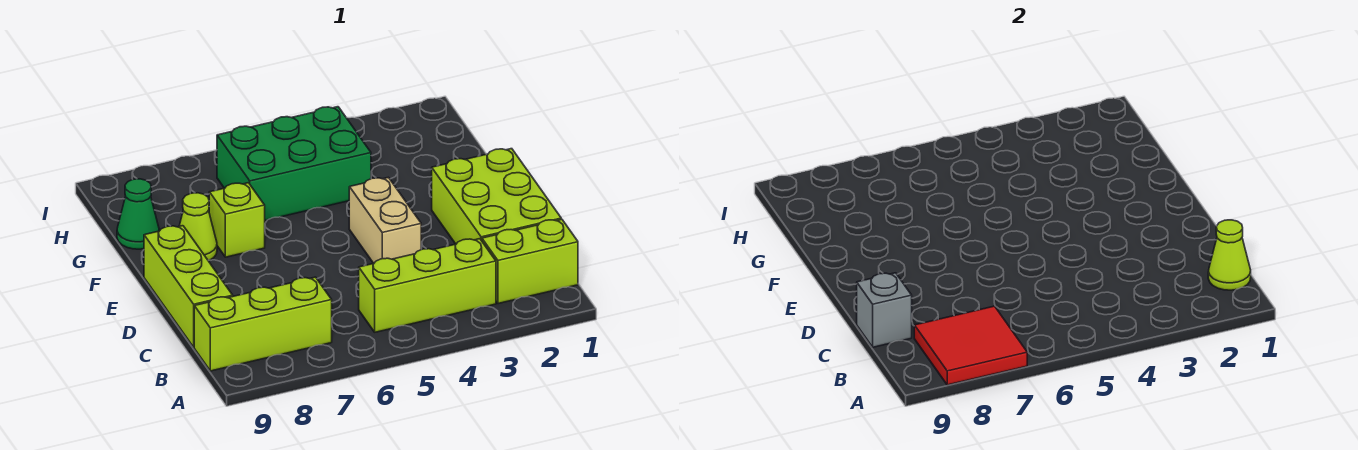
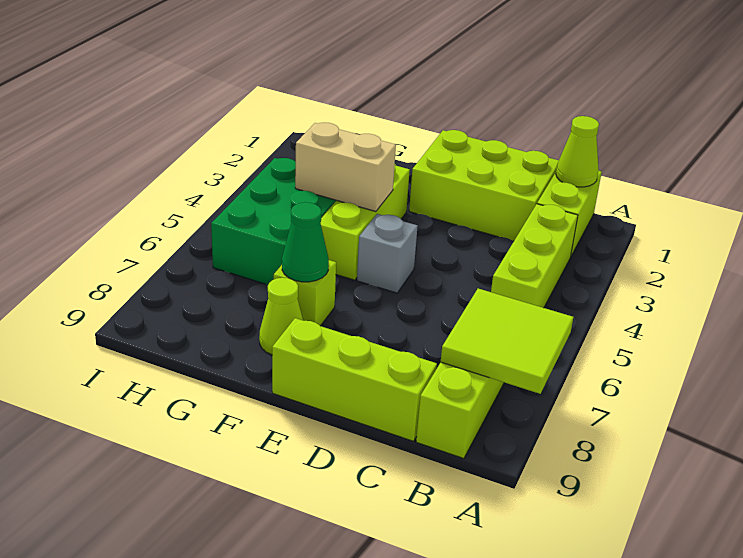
red tile A7:B8 level 2 -> lime tile A7:B8 level 2
grey brick C9 level 2 -> grey brick E5 level 1
tan brick D4:E4 level 1 -> tan brick F4:G4 level 2
none -> lime brick F3:F5 level 1
green cone G9 level 1 -> green cone F7 level 2

